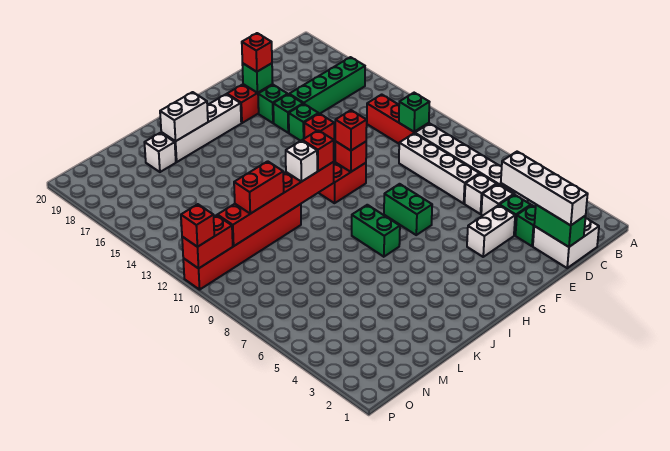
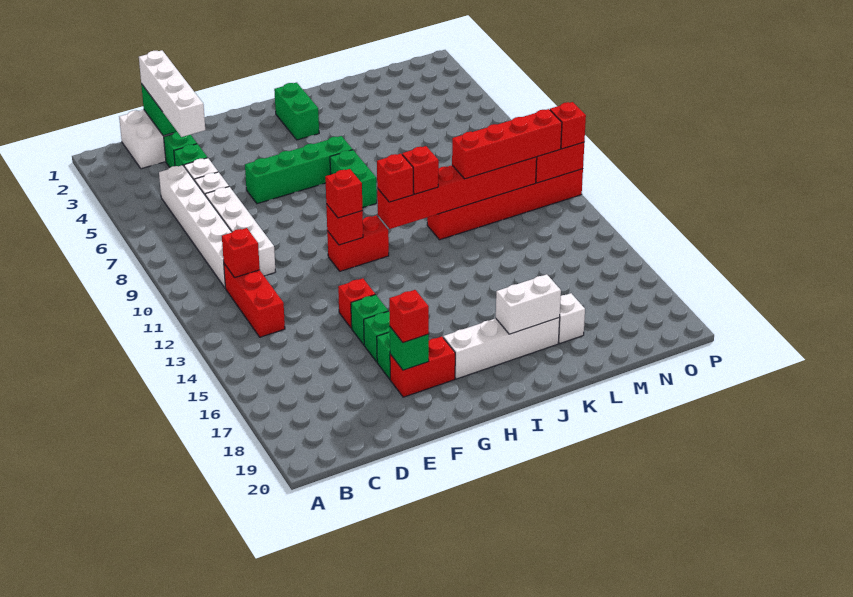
green brick B16:E16 level 1 -> green brick F6:I6 level 1
green brick C11 level 2 -> red brick C11 level 2
white brick E4:F4 level 1 -> none
green brick G7:G8 level 1 -> green brick I2:I3 level 1
white brick J11 level 3 -> red brick J11 level 3
red brick L11:M11 level 3 -> red brick L11:O11 level 3

